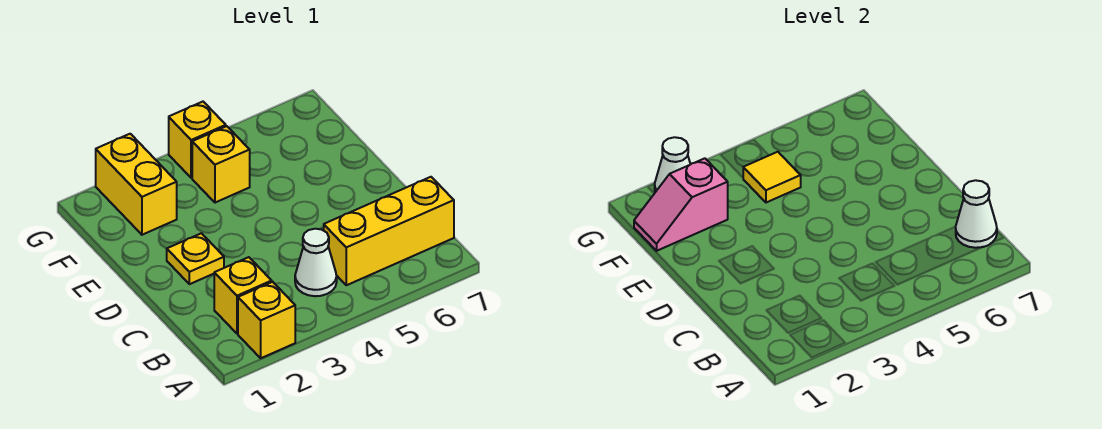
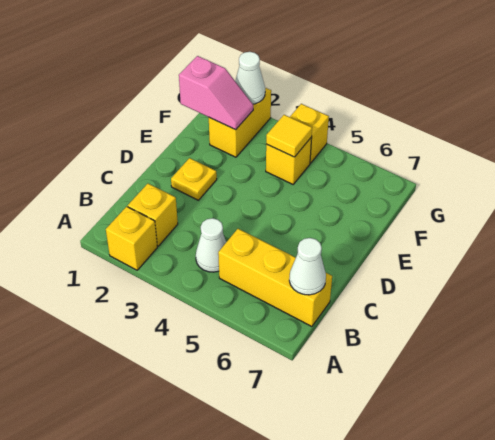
pink slope F1:F2 level 2 top 2 -> pink slope F1:F2 level 2 top 1

